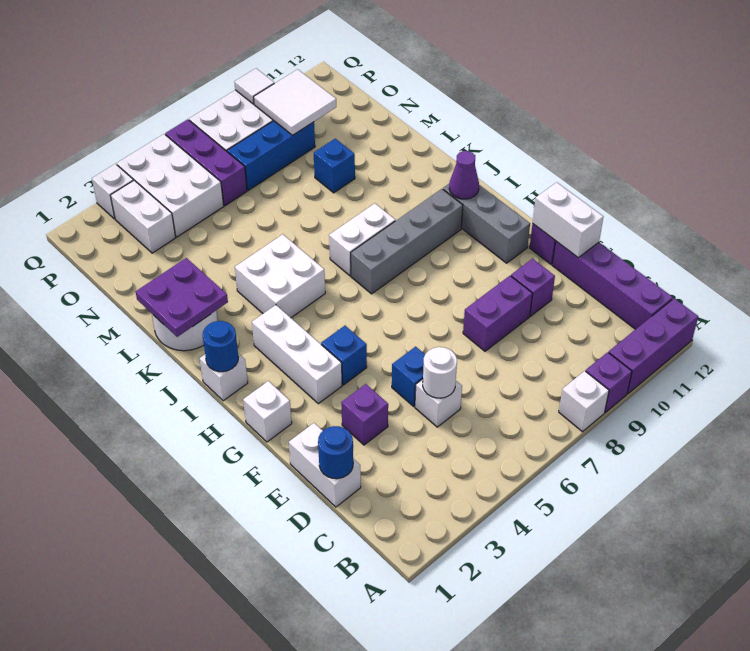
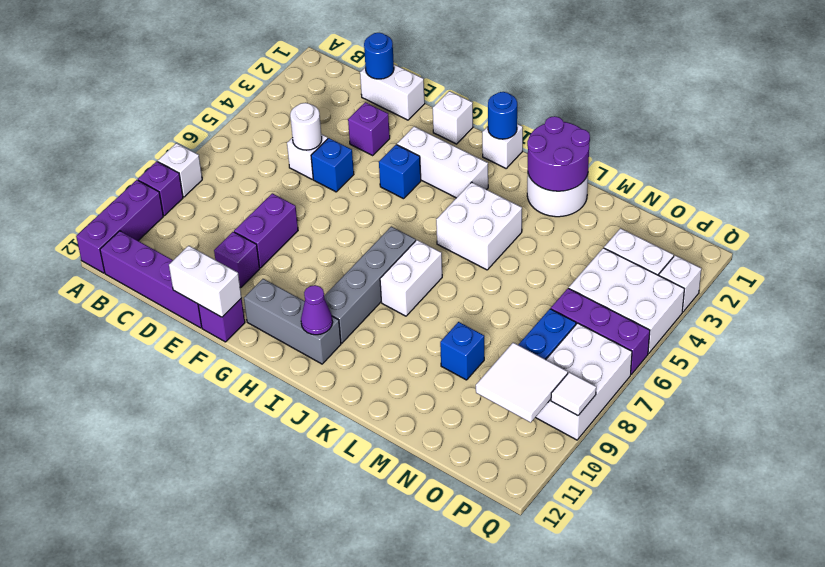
purple plate K1:L2 level 2 -> purple round brick K1:L2 level 2

